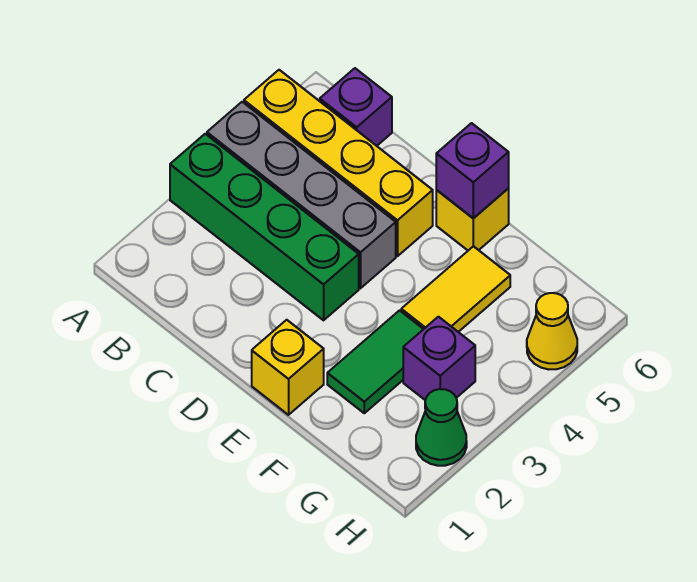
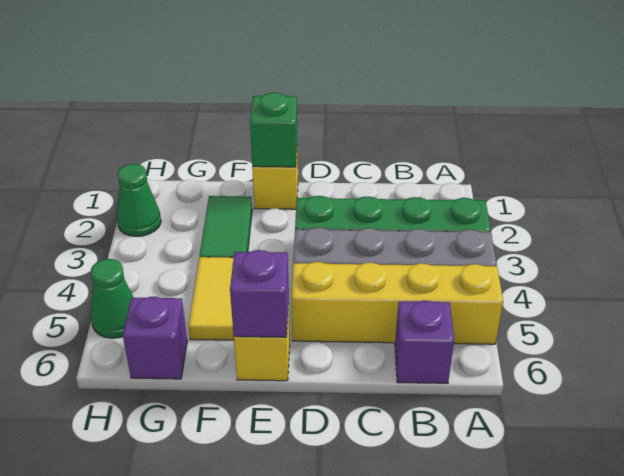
none -> green brick E1 level 2
purple brick G3 level 1 -> purple brick G6 level 1
yellow cone H5 level 1 -> green cone H5 level 1

